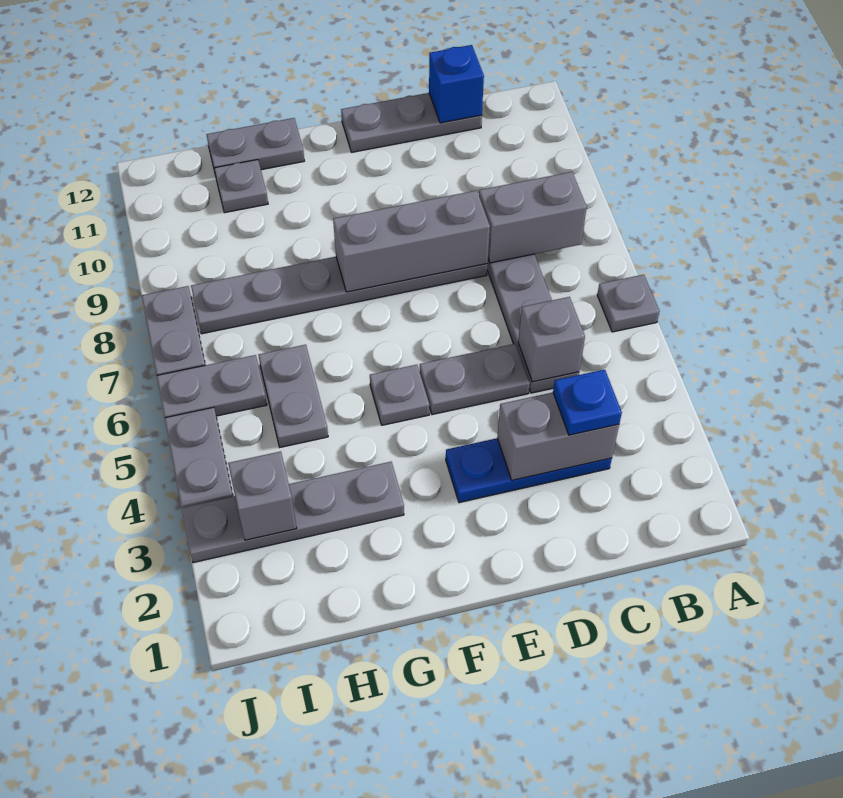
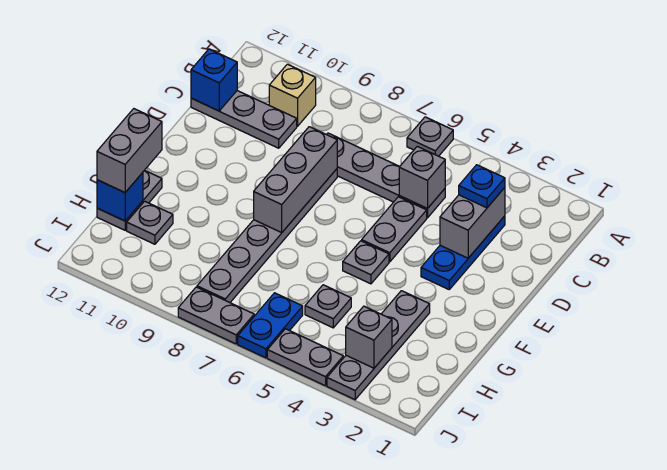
grey brick B8:C8 level 2 -> grey brick G12:H12 level 3
none -> tan brick B10 level 1
grey plate C12:E12 level 1 -> grey plate C10:C12 level 1
grey plate H5:H6 level 1 -> grey plate H5 level 1
none -> blue brick H12 level 2
grey plate I6:J6 level 1 -> blue plate I6:J6 level 1

